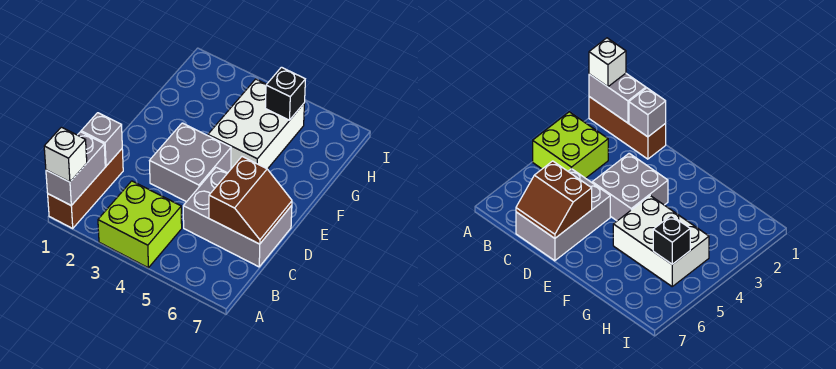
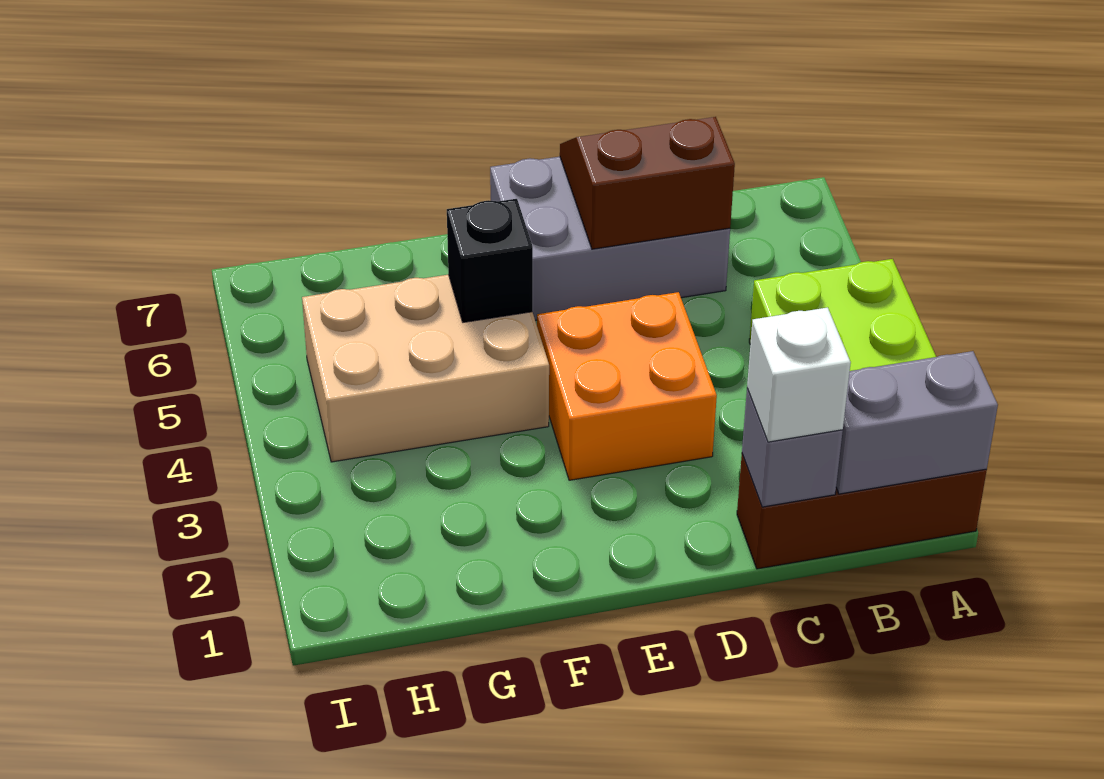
white brick A1 level 3 -> white brick C1 level 3
grey brick C5:D7 level 1 -> grey brick C6:E7 level 1
grey brick D3:E4 level 1 -> orange brick D3:E4 level 1
white brick F4:H5 level 1 -> tan brick F4:H5 level 1
black brick H5 level 2 -> black brick F5 level 2

